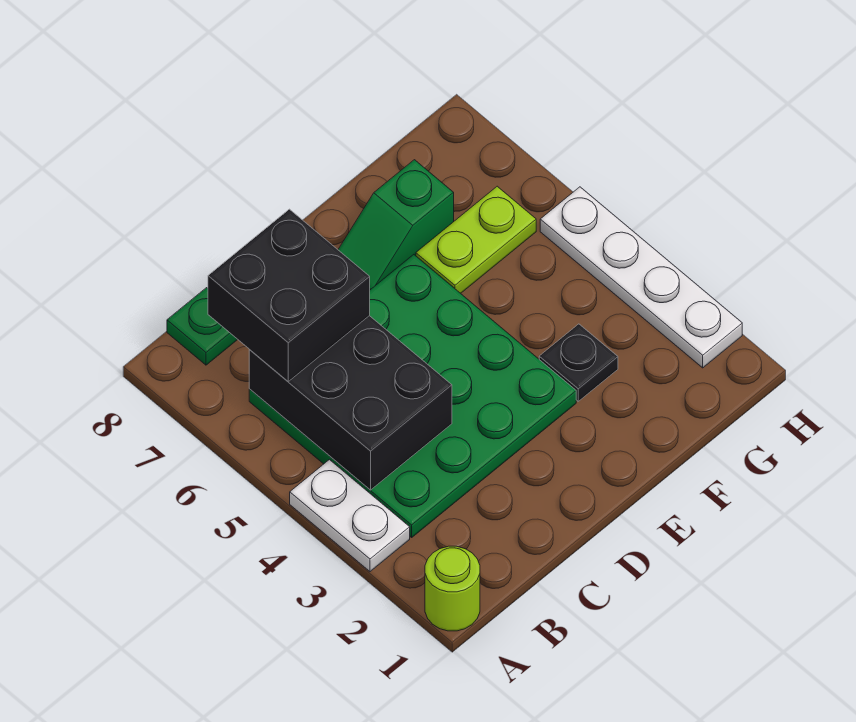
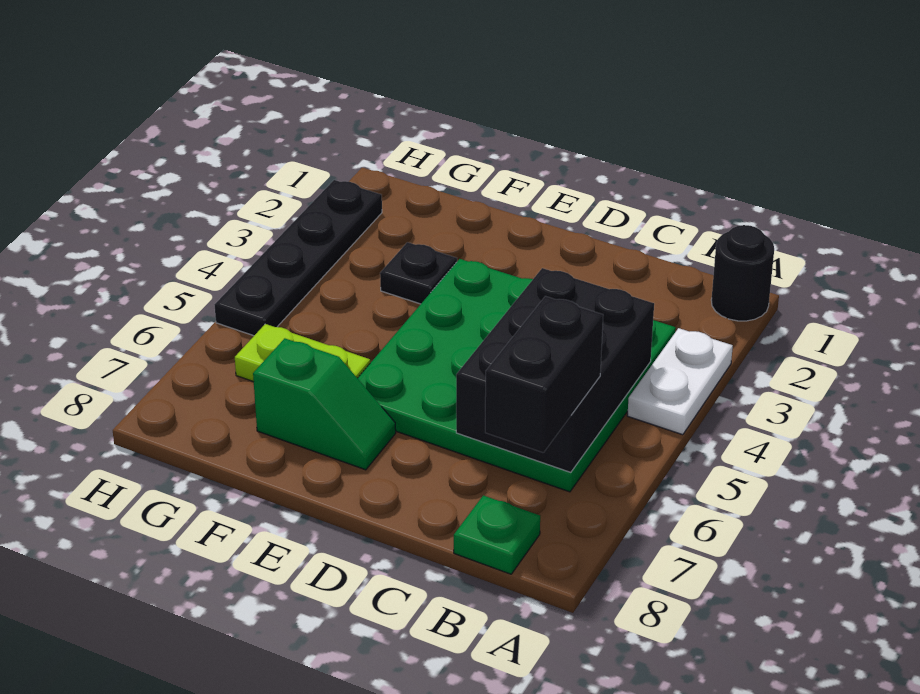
lime round brick A1 level 1 -> black round brick A1 level 1
black brick B6:C7 level 3 -> black brick B6:B7 level 3
white plate H2:H5 level 1 -> black plate H2:H5 level 1

